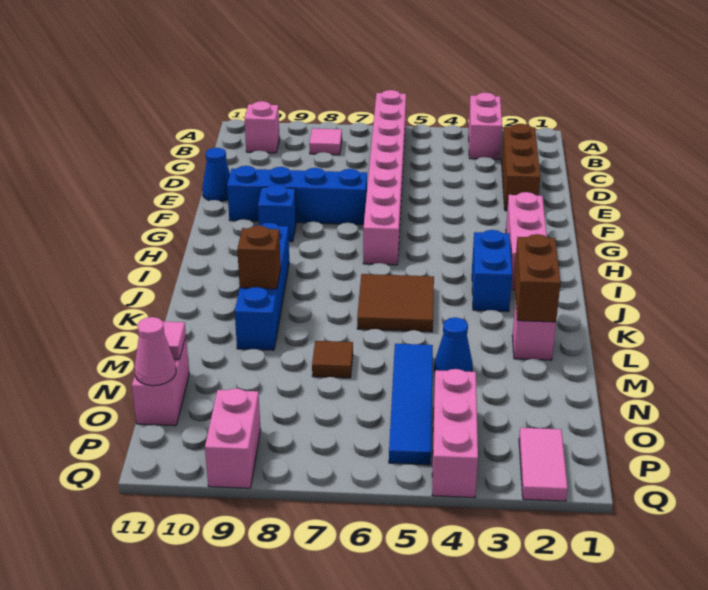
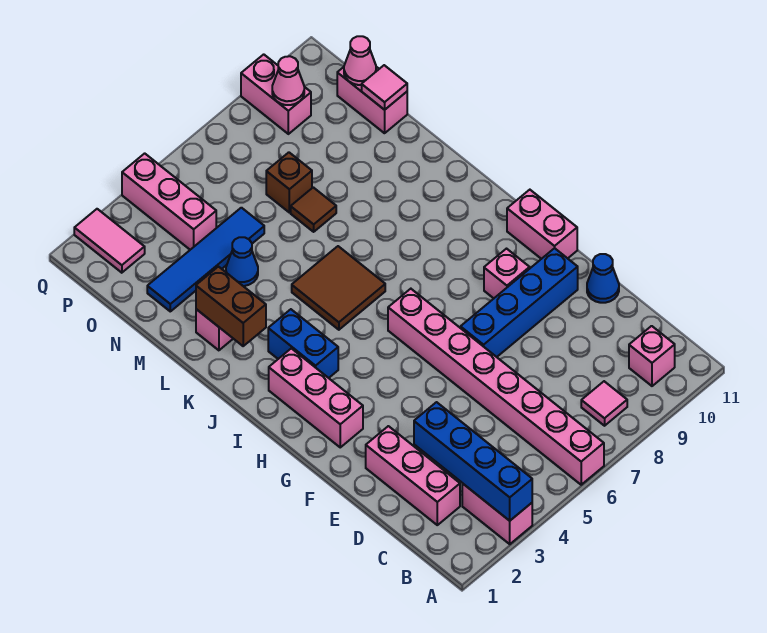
brown brick C2:E2 level 1 -> pink brick C2:E2 level 1
blue brick G9 level 1 -> pink brick G9 level 1
none -> pink brick G11:H11 level 1
blue brick I9:L9 level 1 -> blue brick A3:D3 level 2
brown brick K9 level 2 -> brown brick N7 level 1
blue tile M5:P5 level 1 -> blue tile N2:N5 level 1
none -> pink cone P9 level 2

